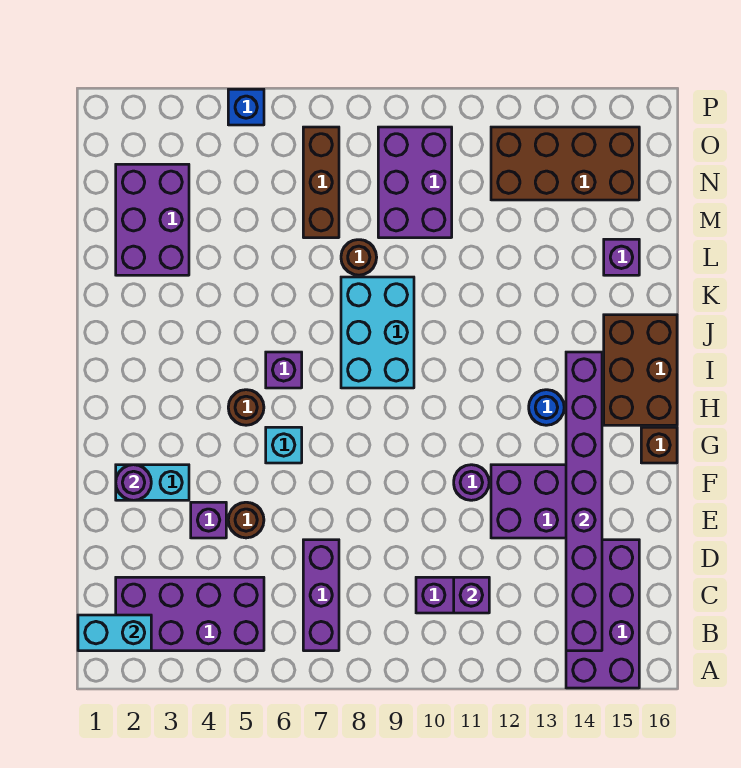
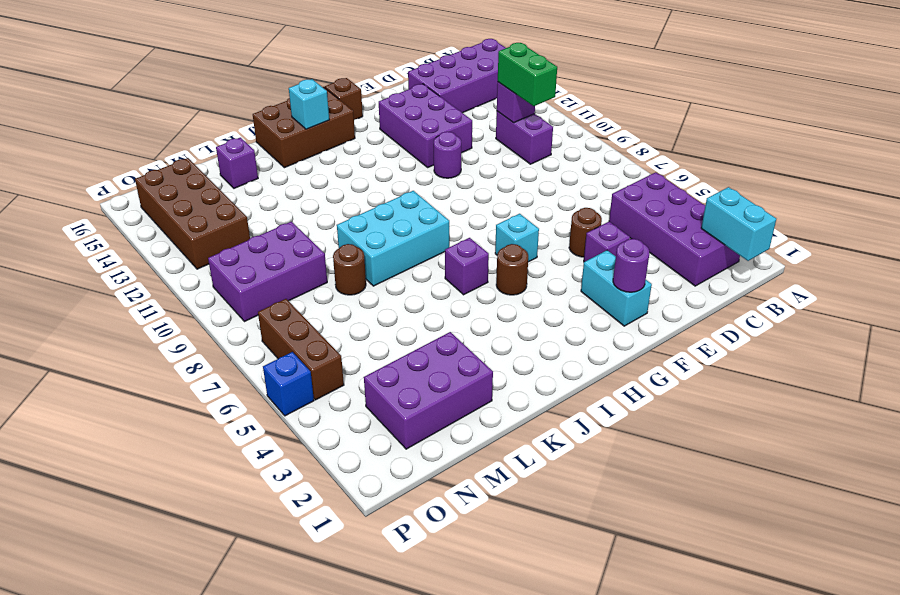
purple brick B7:D7 level 1 -> none
purple brick B14:I14 level 2 -> none
none -> green brick C10:C11 level 3
blue round brick H13 level 1 -> none
none -> cyan brick I15 level 2
brown brick M7:O7 level 1 -> brown brick O5:O7 level 1

